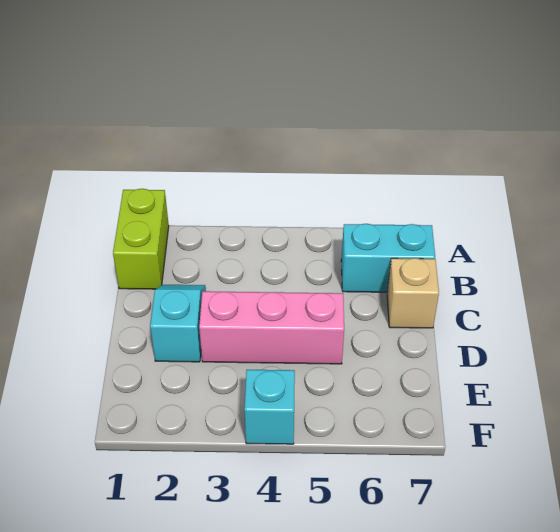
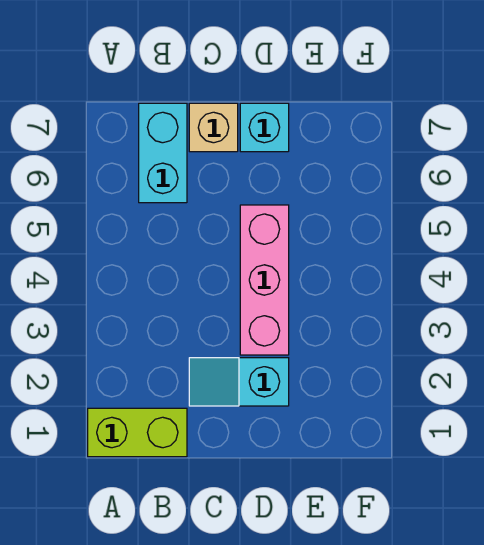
cyan brick F4 level 1 -> cyan brick D7 level 1

